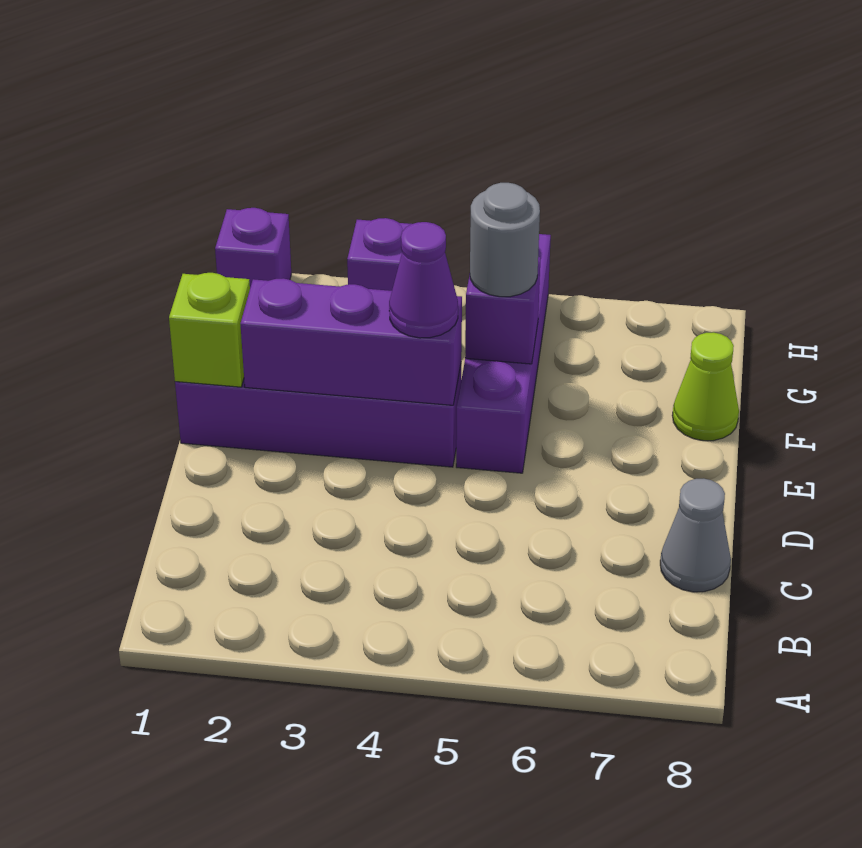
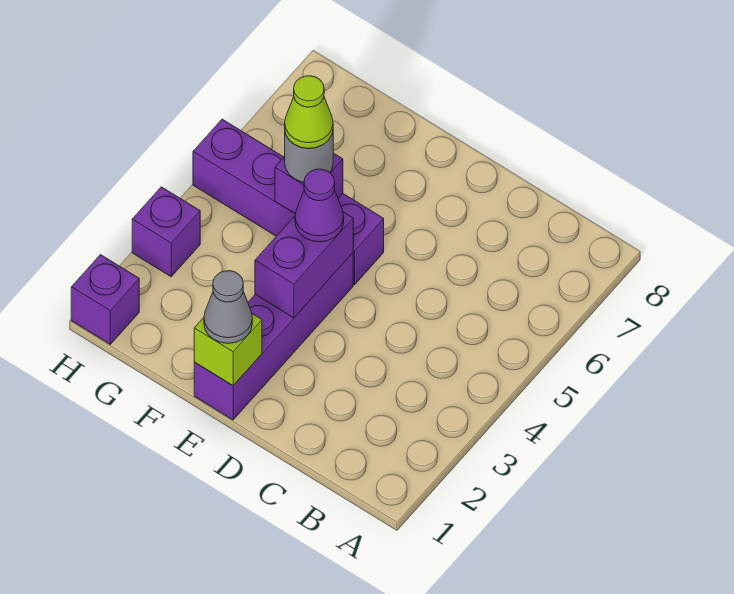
grey cone C8 level 1 -> grey cone E1 level 3
purple brick E2:E4 level 2 -> purple brick E3:E4 level 2
lime cone F8 level 1 -> lime cone F5 level 4

